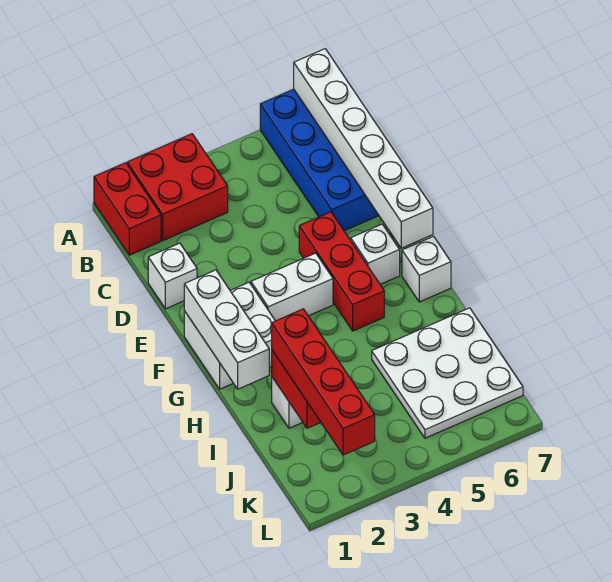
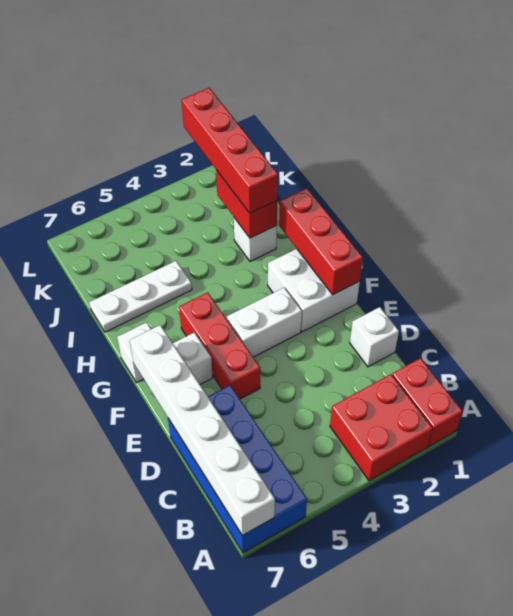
white brick F1:H1 level 2 -> red brick F1:H1 level 2
white plate I5:K7 level 1 -> white plate I5:I7 level 1

